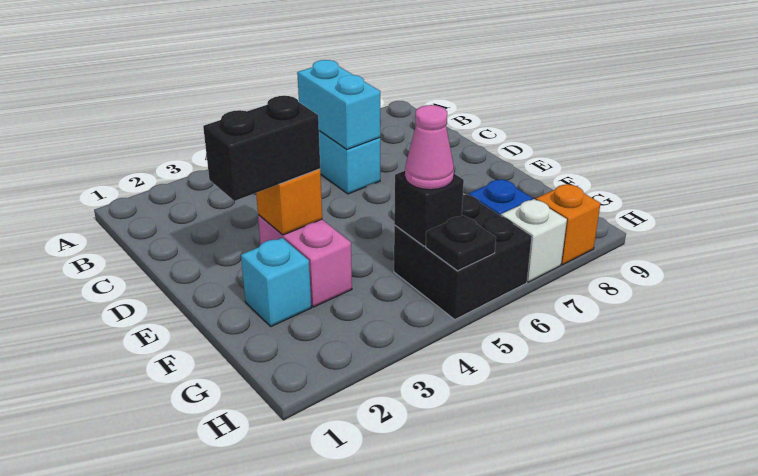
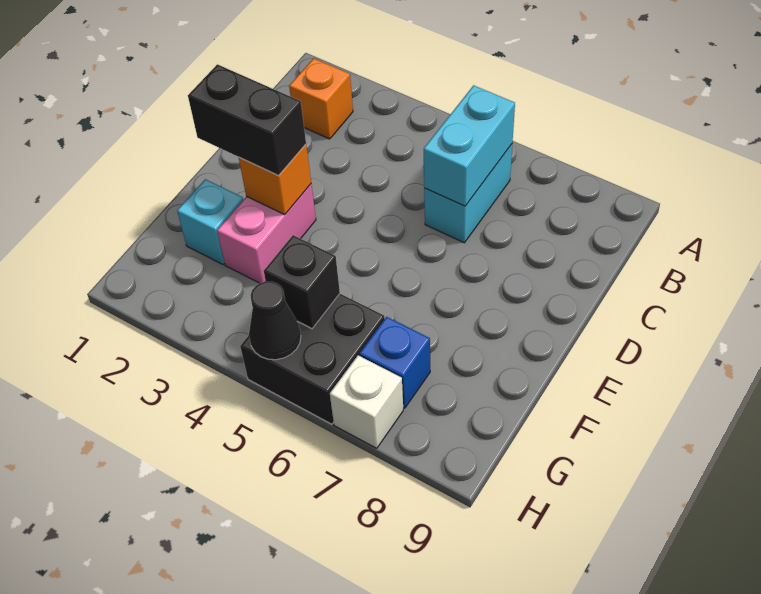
pink cone G5 level 3 -> none
black plate H5 level 2 -> black cone H5 level 2
orange brick H8 level 1 -> orange brick B2 level 1

